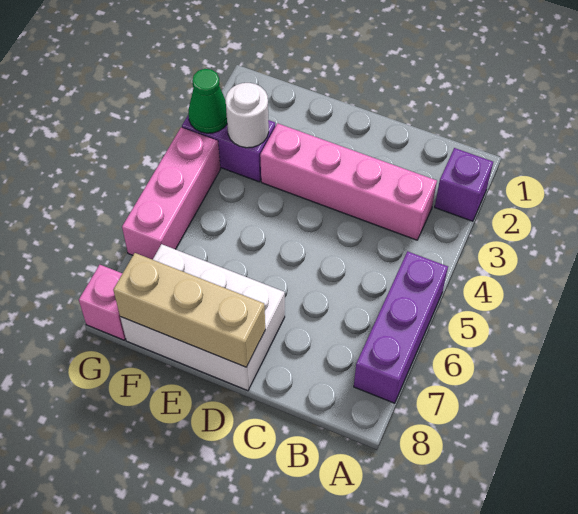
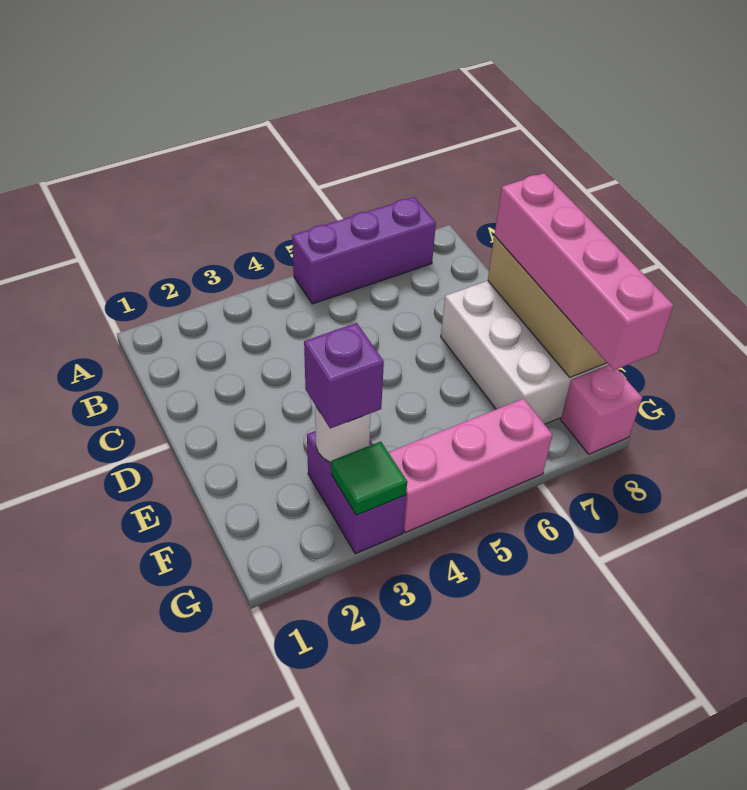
purple brick A2 level 1 -> purple brick F3 level 3
pink brick B3:E3 level 1 -> pink brick D8:G8 level 3
green cone G3 level 2 -> green tile G3 level 2

